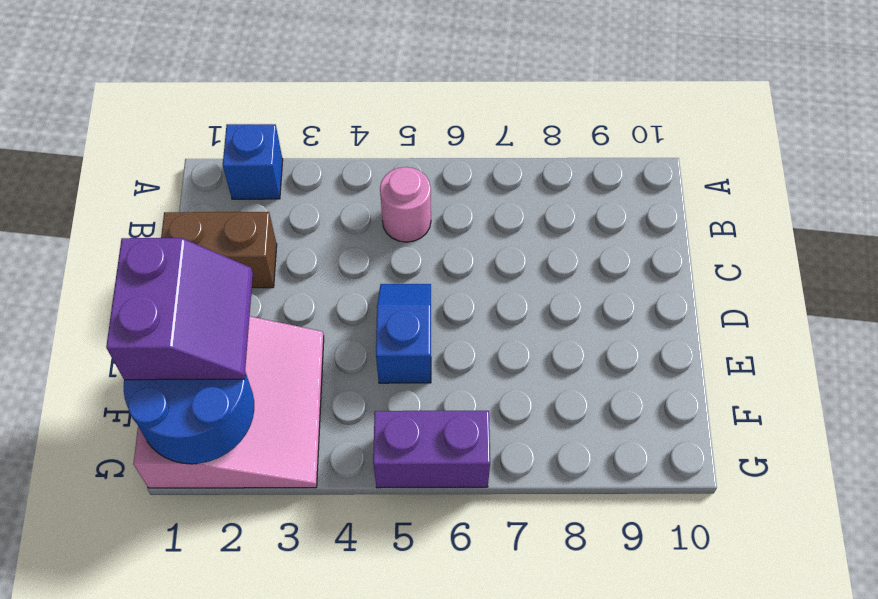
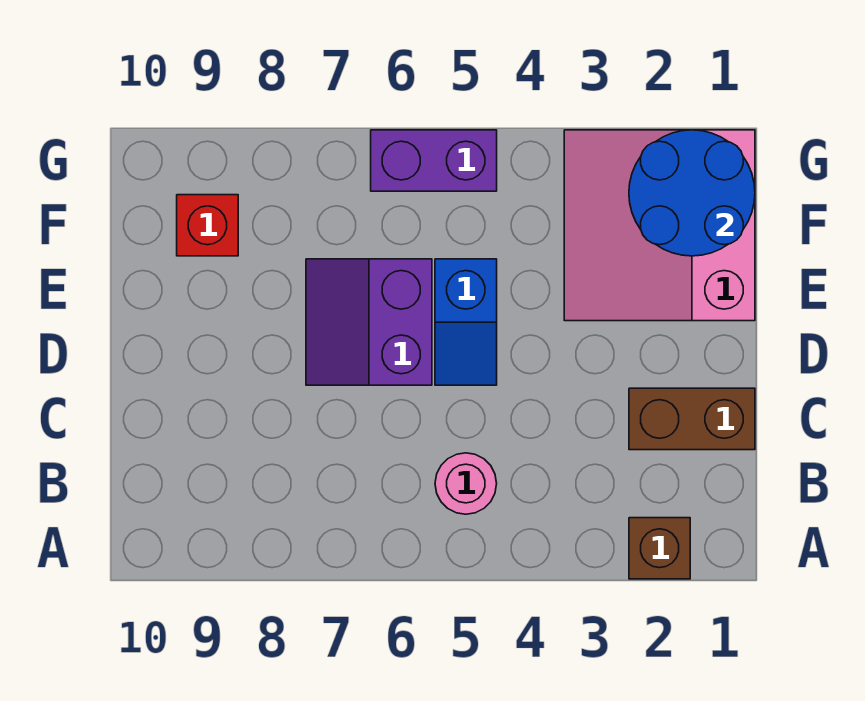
blue brick A2 level 1 -> brown brick A2 level 1
purple slope E1:F2 level 3 top 1 -> purple slope D6:E7 level 1 top 6
none -> red brick F9 level 1

